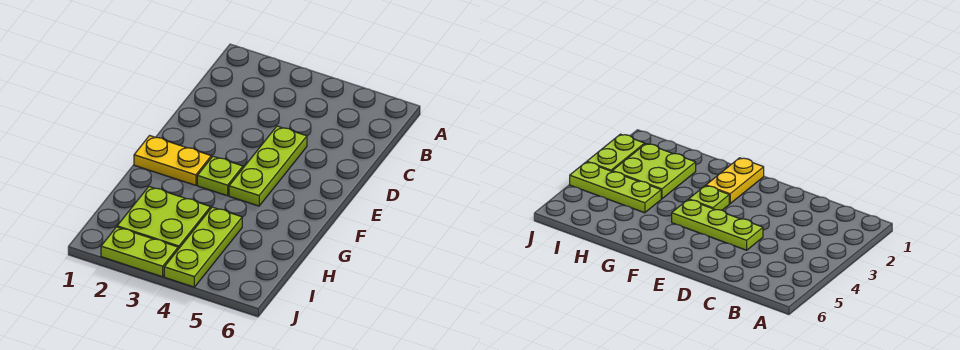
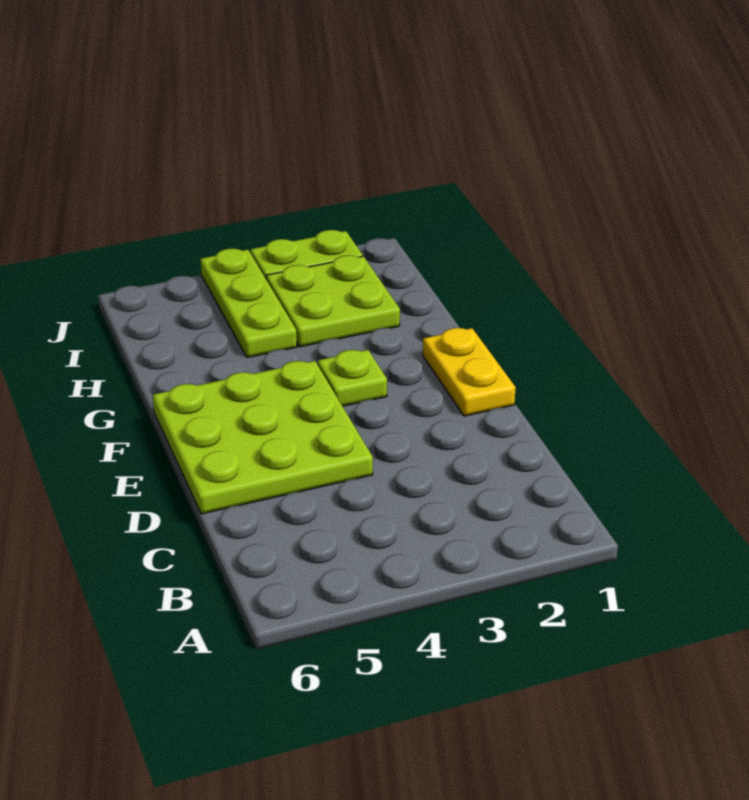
lime plate D4:F4 level 1 -> lime plate D4:F6 level 1
yellow plate F1:F2 level 1 -> yellow plate E1:F1 level 1

